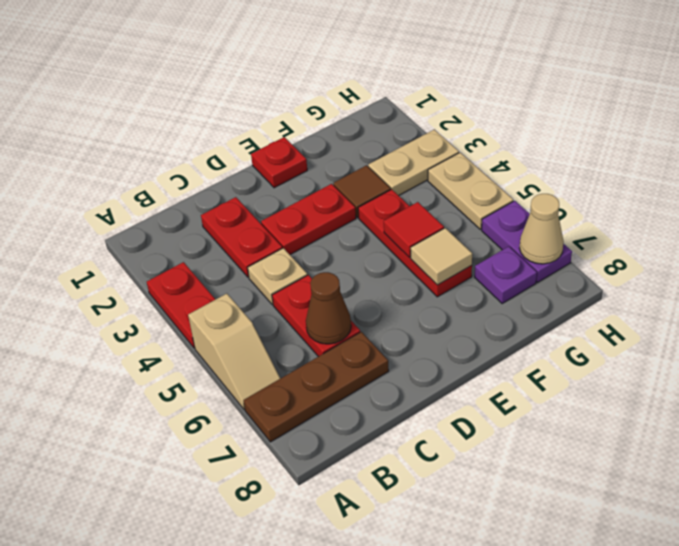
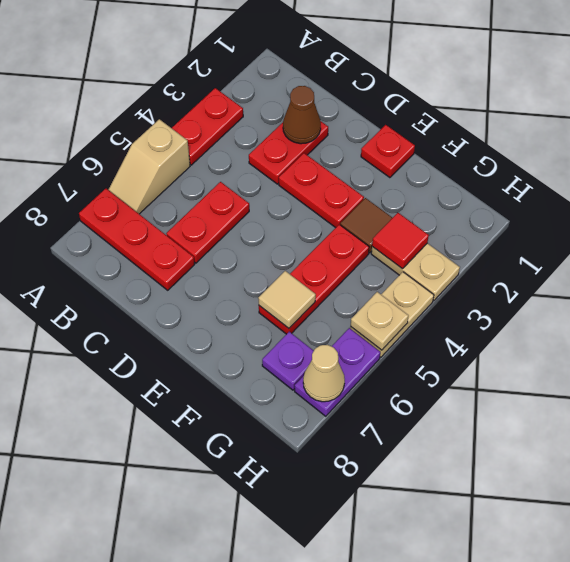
brown plate A7:C7 level 1 -> red plate A7:C7 level 1
tan plate C4 level 1 -> tan plate H5 level 2
brown cone C6 level 2 -> brown cone C2 level 2
red tile F5 level 2 -> red tile G3 level 2

